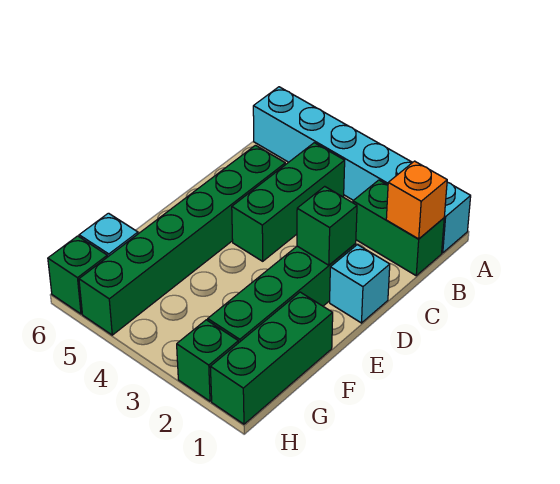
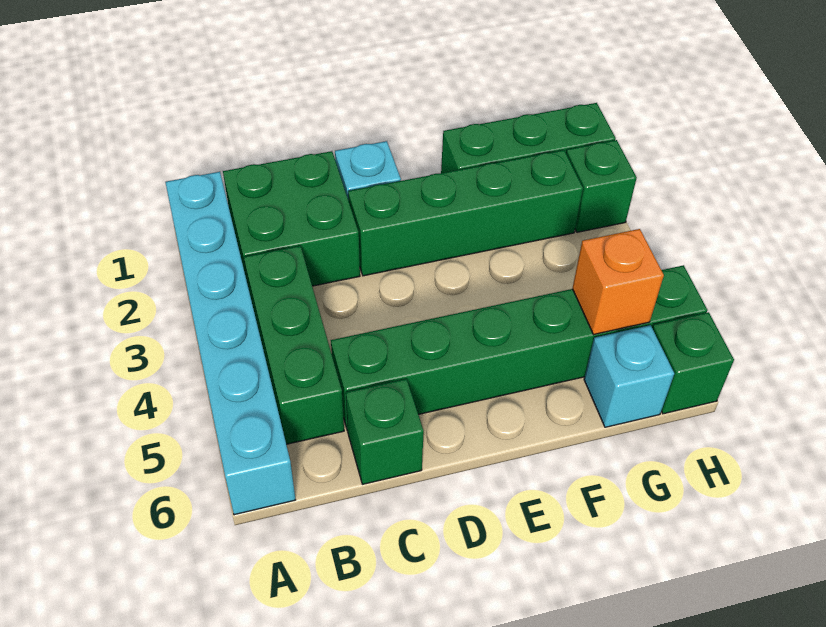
green brick B1:B2 level 1 -> green brick B1:C2 level 1
orange brick B1 level 2 -> orange brick G5 level 2
green brick B4:D4 level 1 -> green brick B3:B5 level 1
green brick D2 level 2 -> green brick C6 level 1

